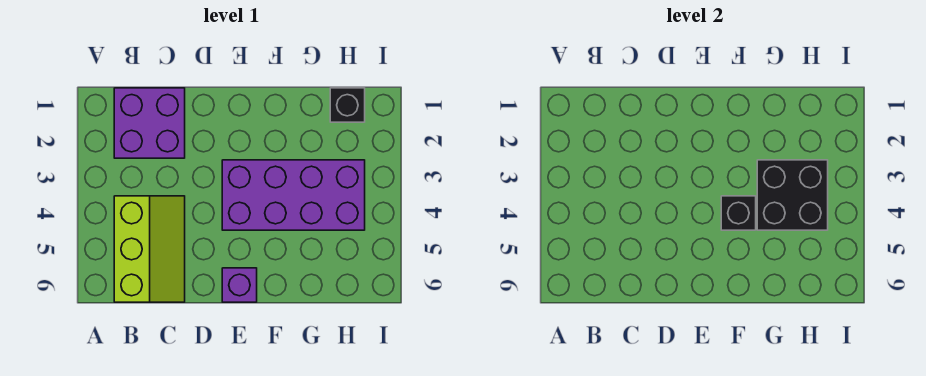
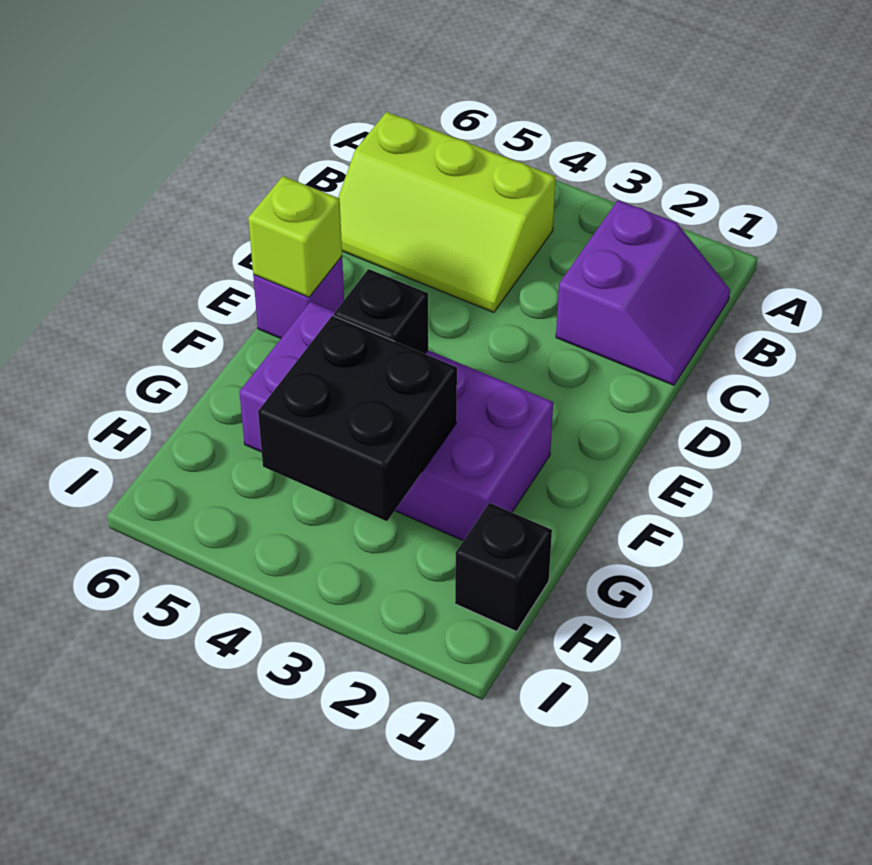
purple brick B1:C2 level 1 -> purple slope B1:C2 level 1 top 2
purple brick E3:H4 level 1 -> purple brick F2:G5 level 1
none -> lime brick E6 level 2

